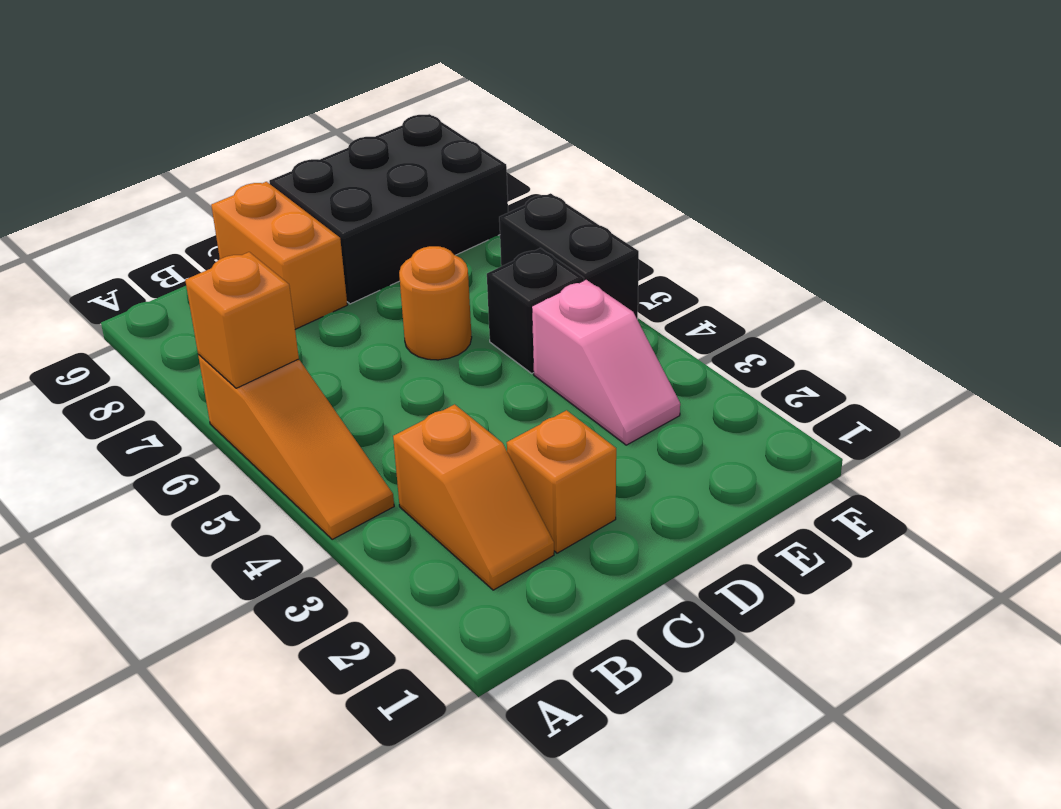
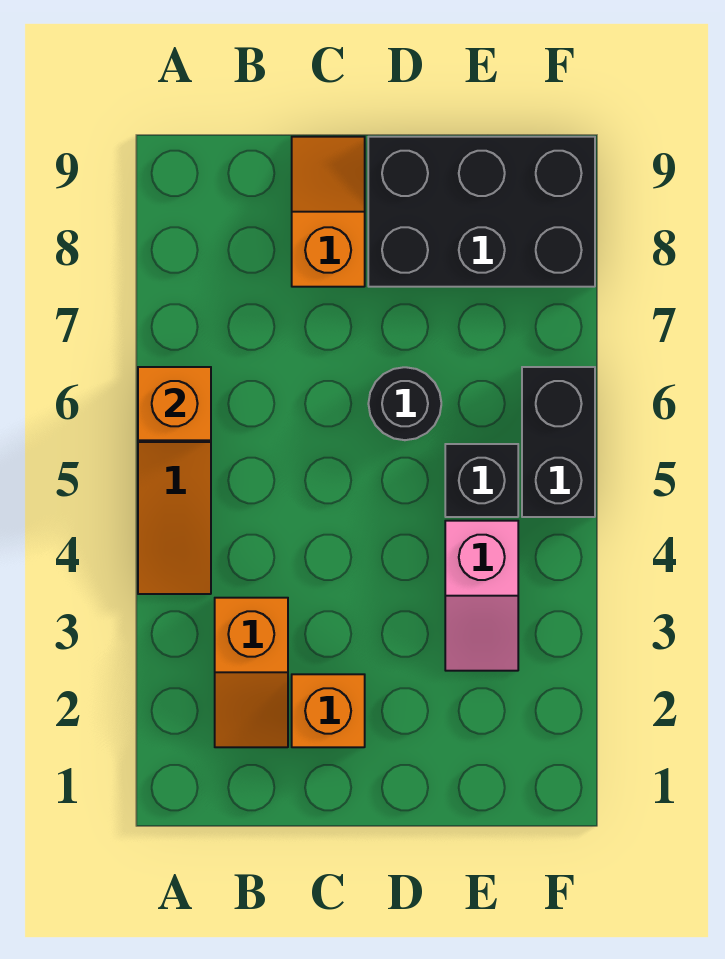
orange brick C8:C9 level 1 -> orange slope C8:C9 level 1 top 8
orange round brick D6 level 1 -> black round brick D6 level 1

